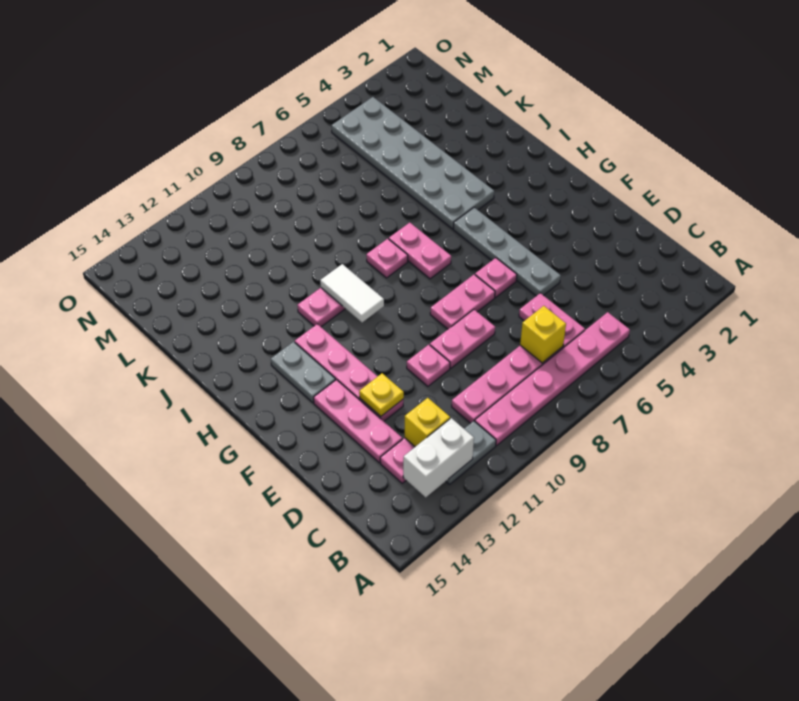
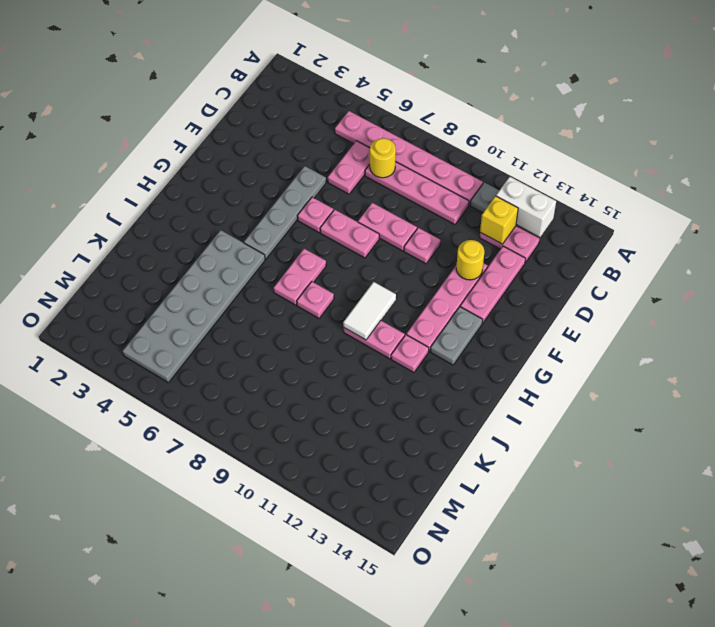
yellow brick C7 level 2 -> yellow round brick C7 level 2
yellow plate E12 level 2 -> yellow round brick E12 level 2
none -> pink plate I12 level 1

